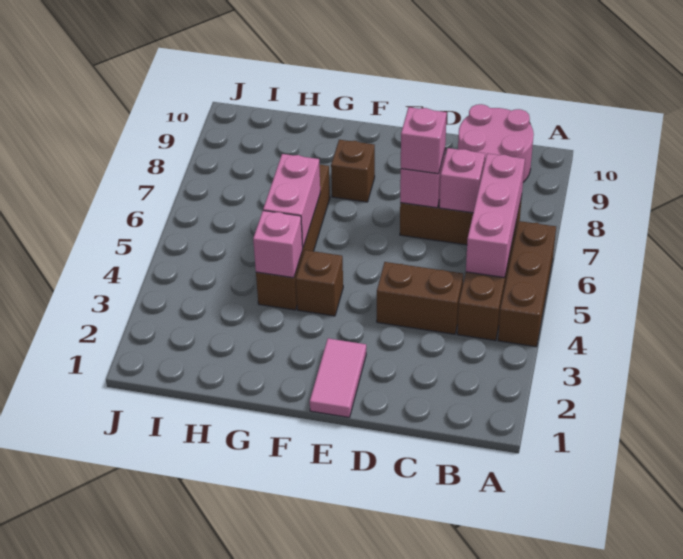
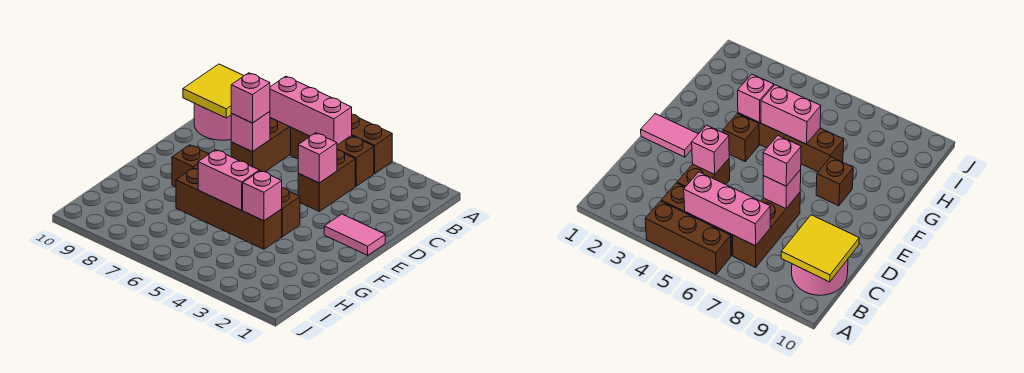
none -> yellow tile B9:C10 level 2
pink brick C7 level 2 -> pink brick D4 level 2

